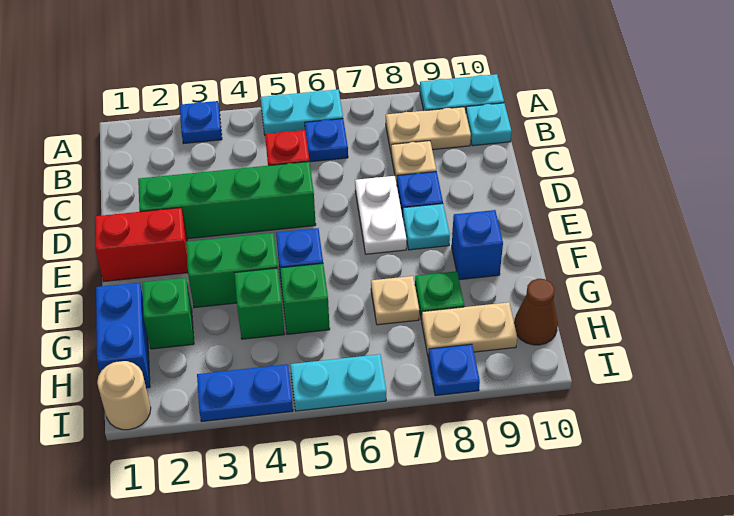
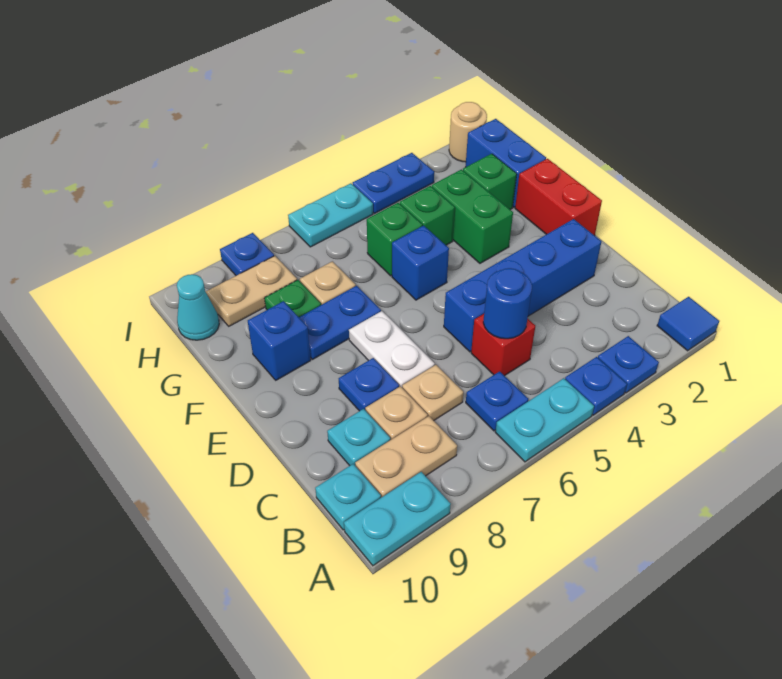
none -> blue tile A1 level 1
none -> blue plate A4 level 1
none -> blue round brick C5 level 2
none -> tan plate C7 level 1
green brick D2:D5 level 1 -> blue brick D2:D5 level 1
red brick E1:E2 level 1 -> red brick E1:F1 level 1
cyan plate E8 level 1 -> cyan plate C9 level 1
green brick F3:F4 level 1 -> green brick F3:G3 level 1
none -> blue plate F7:F8 level 1
brown cone H10 level 1 -> cyan cone H10 level 1

